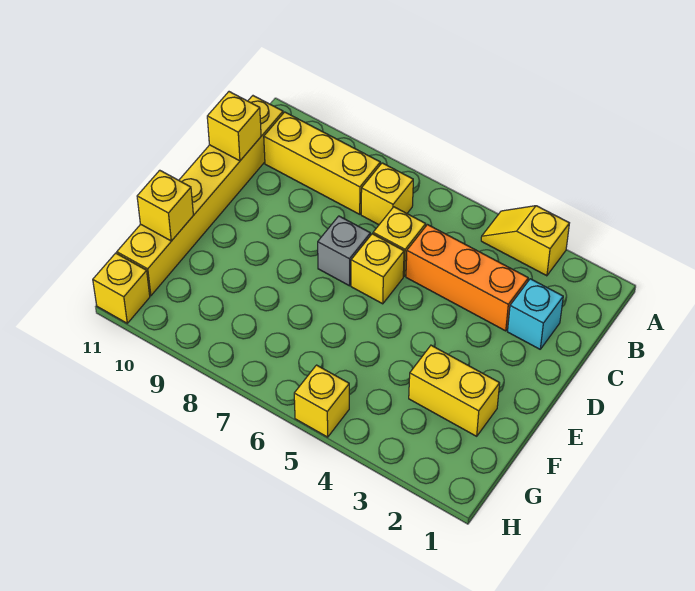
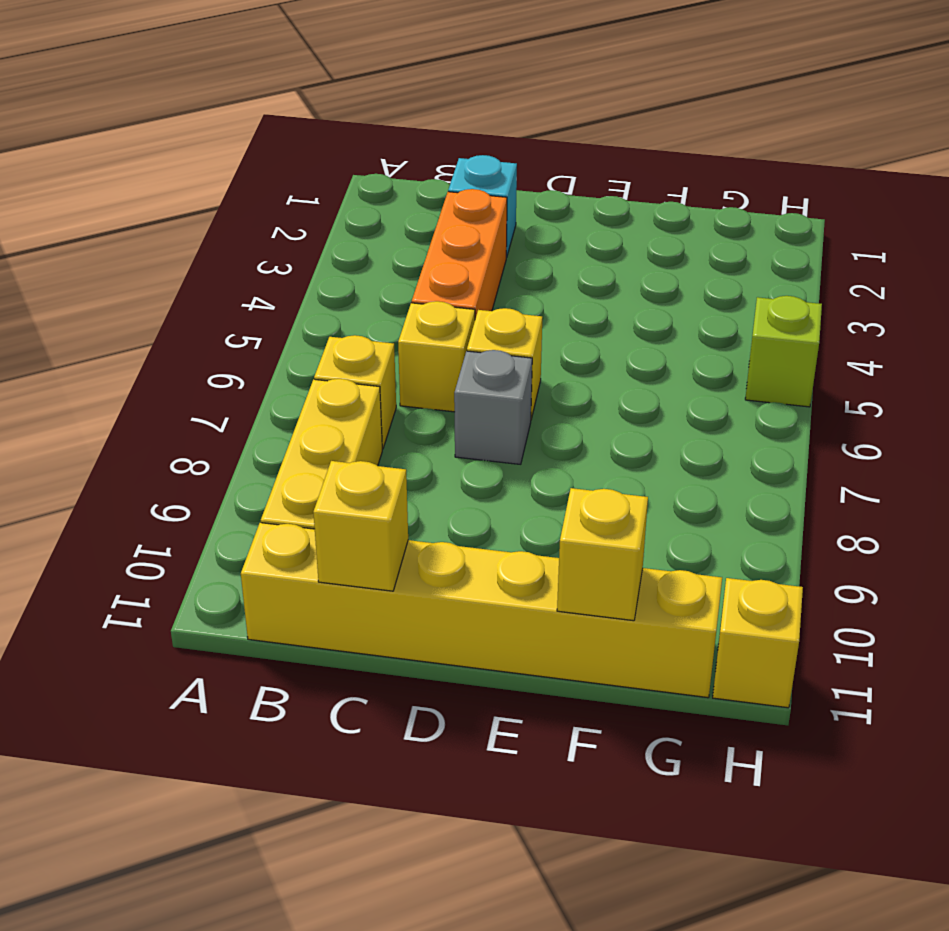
yellow slope A3:A4 level 1 top 3 -> none
yellow brick F2:F3 level 1 -> none
yellow brick H5 level 1 -> lime brick H5 level 1

